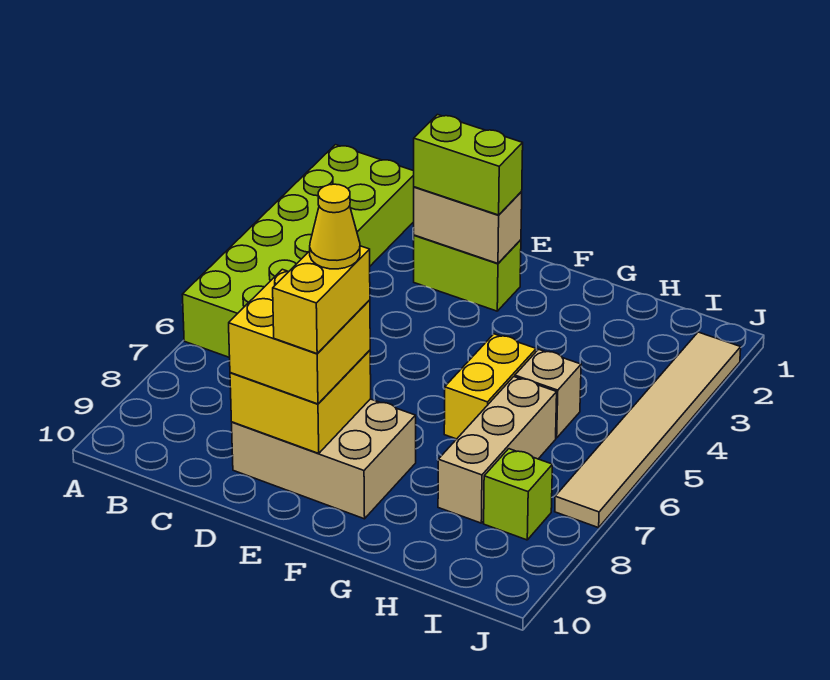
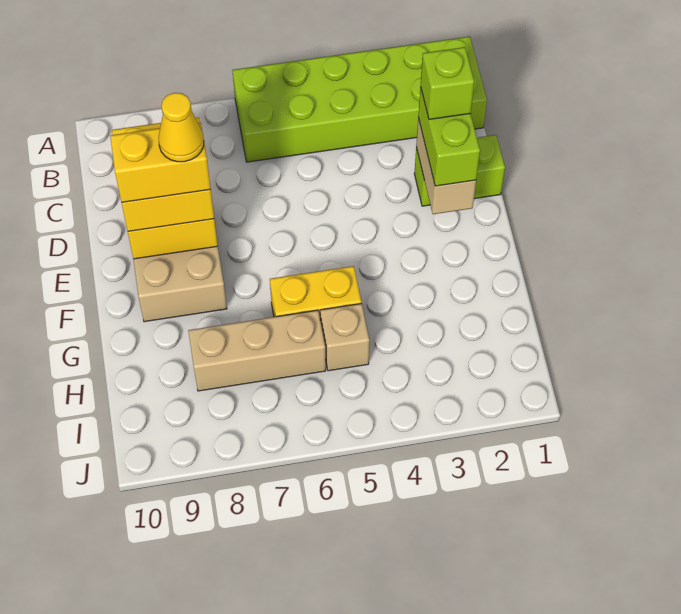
lime brick D2:E2 level 1 -> lime brick D1:D2 level 1
lime brick I8 level 1 -> lime brick D2 level 4
tan tile J2:J7 level 1 -> none

